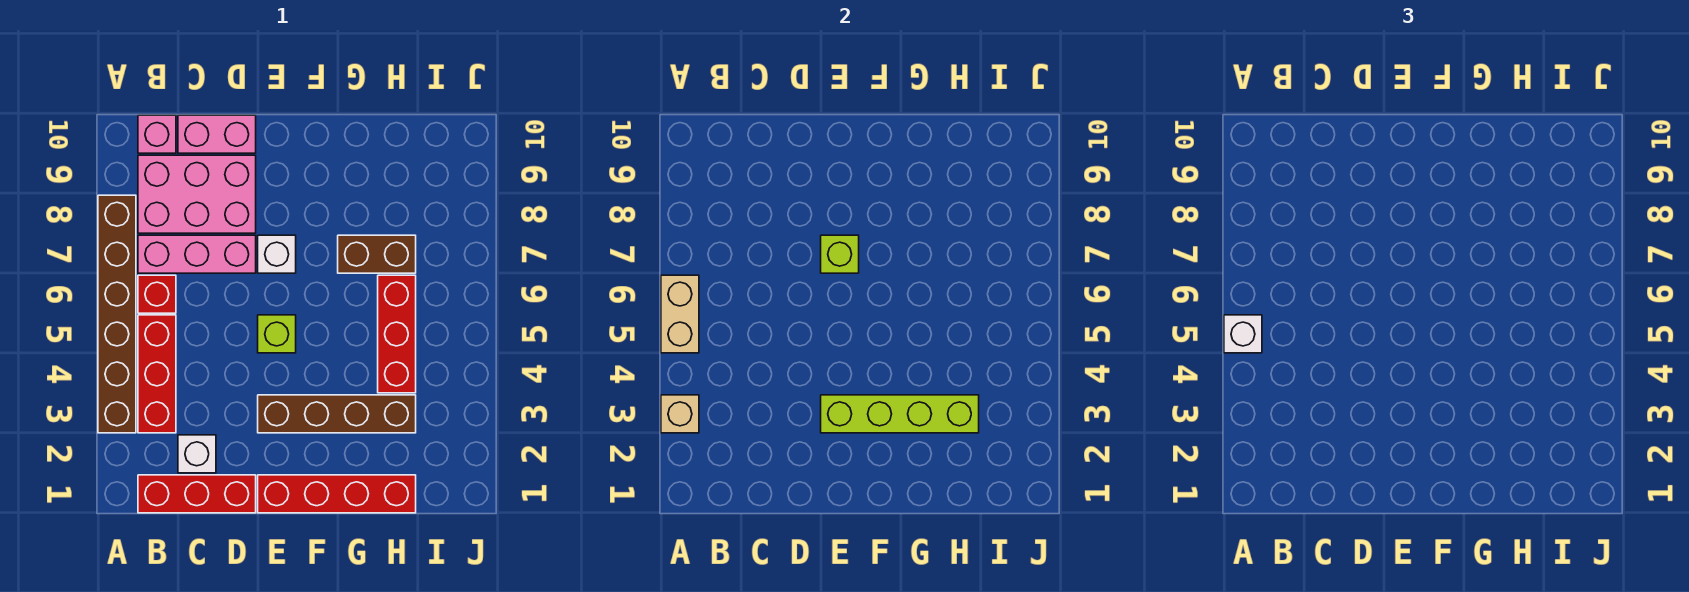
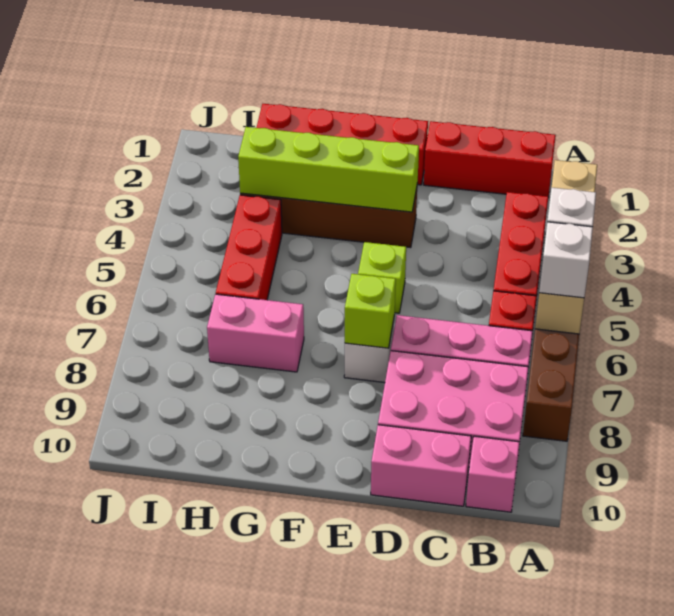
white brick C2 level 1 -> white brick A6 level 3
brown brick G7:H7 level 1 -> pink brick G7:H7 level 1

